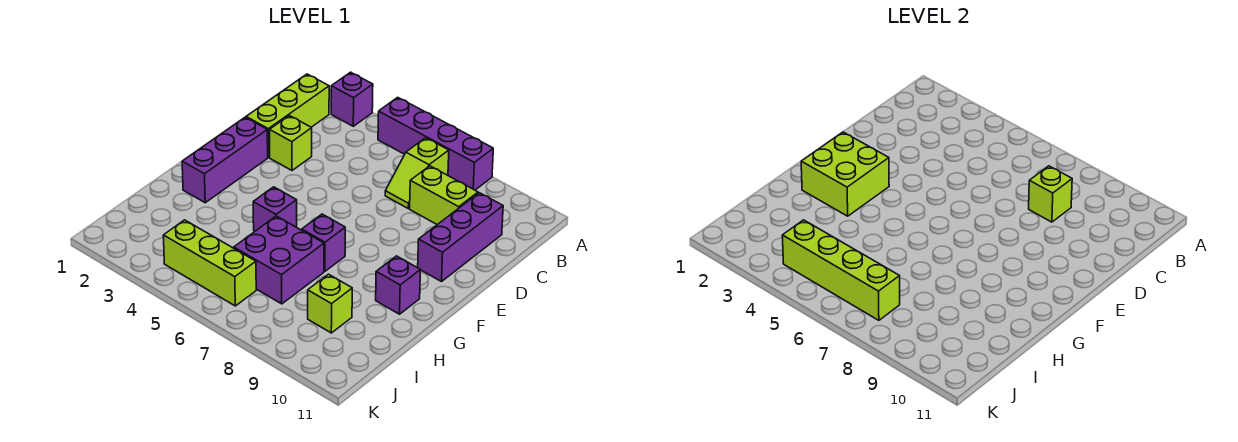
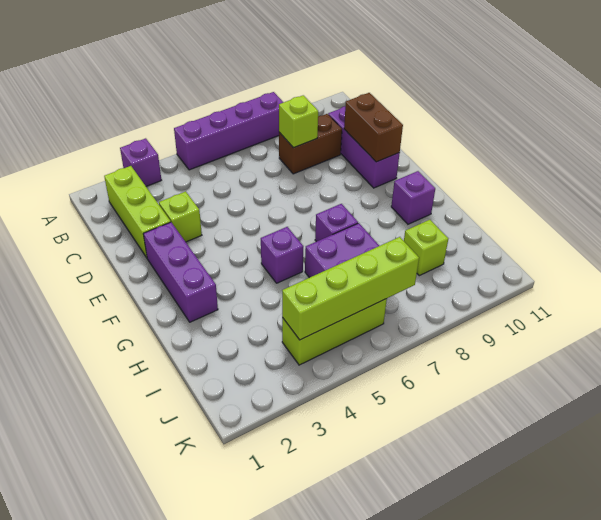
lime slope B7:C7 level 1 top B -> none
lime brick C8:C9 level 1 -> brown brick C8:C9 level 1
none -> brown brick D10:E10 level 2
lime brick F2:G3 level 2 -> none

